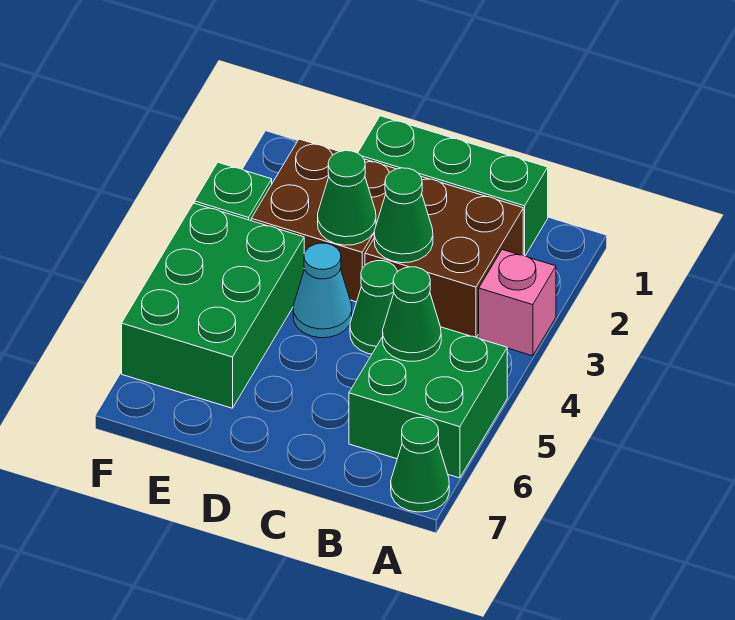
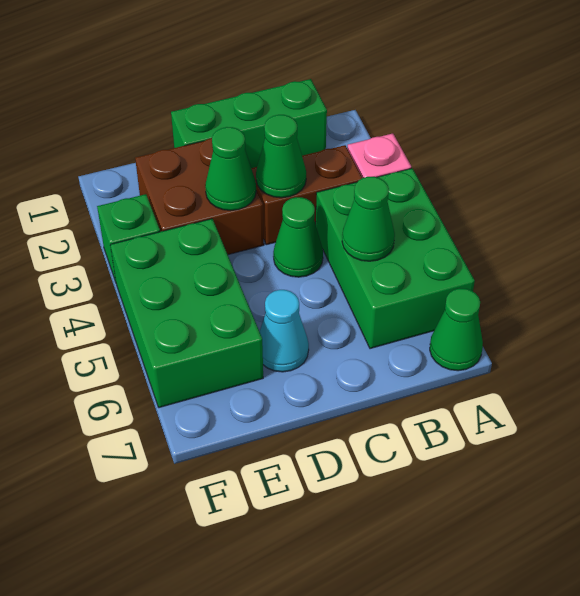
green brick A5:B6 level 1 -> green brick A4:B6 level 1
brown brick B2:C3 level 1 -> brown brick B3:C3 level 1
cyan cone D4 level 1 -> cyan cone D6 level 1

